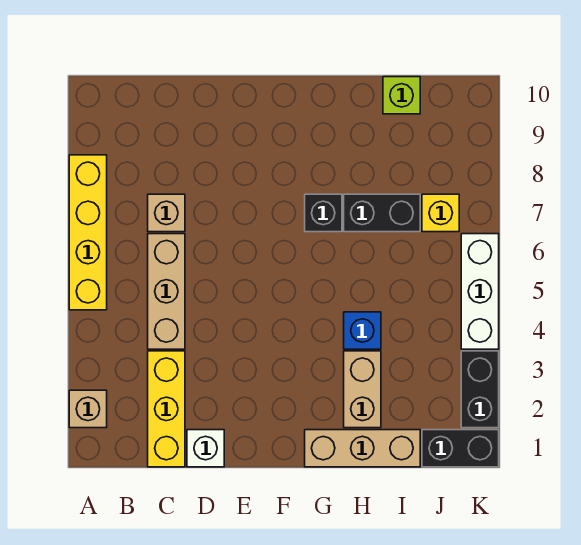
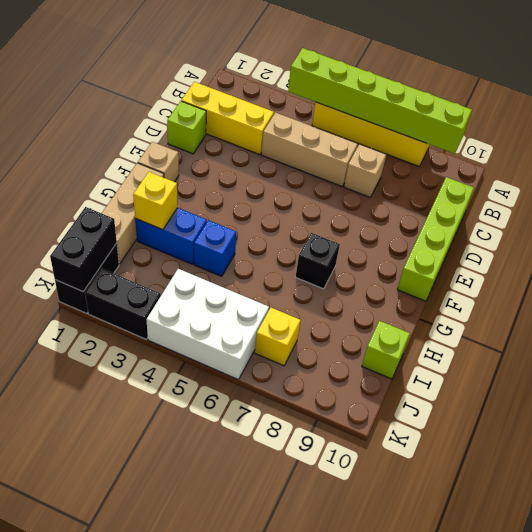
tan brick A2 level 1 -> tan brick F1 level 1
none -> lime brick A4:A9 level 2
none -> lime brick C10:F10 level 1
white brick D1 level 1 -> lime brick D1 level 1
tan brick H2:H3 level 1 -> blue brick H2:H3 level 1
none -> yellow brick H2 level 2
black brick H7:I7 level 1 -> black brick J1:K1 level 2
white brick K4:K6 level 1 -> white brick J4:K6 level 1

